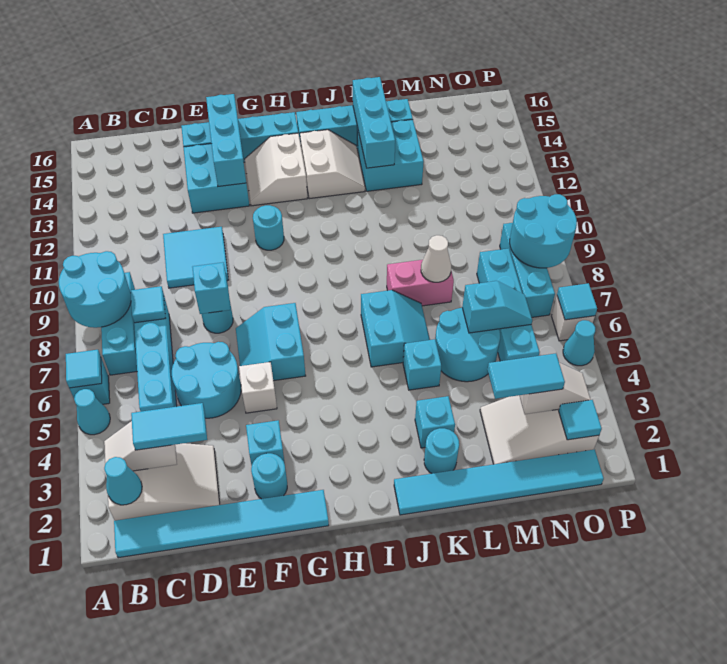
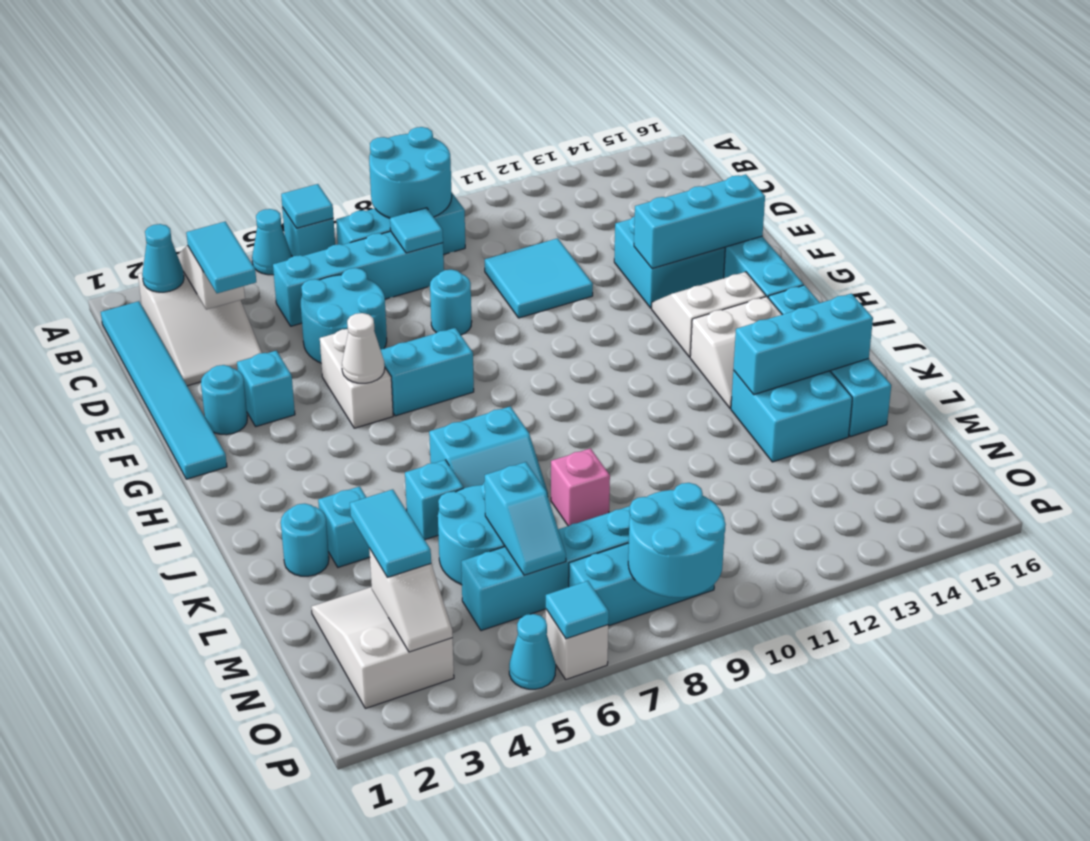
cyan brick E8 level 2 -> none
white brick F5 level 1 -> white brick F5:G5 level 1
cyan round brick G11 level 1 -> none
cyan tile J1:O1 level 1 -> none
pink brick K8:L8 level 1 -> pink brick L8 level 1
white cone L8 level 2 -> white cone G5 level 2
cyan tile O2 level 2 -> none

